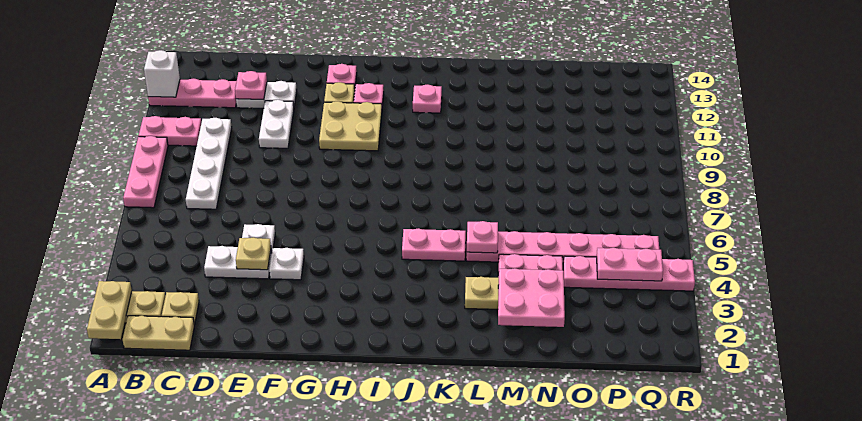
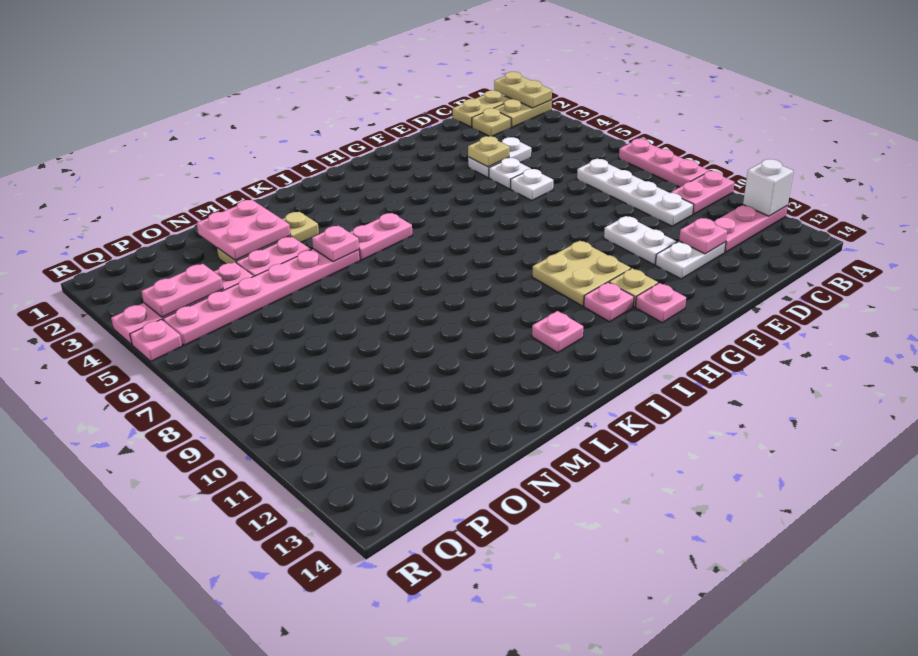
white plate F4 level 1 -> white plate E6 level 1
none -> pink plate R5 level 1

